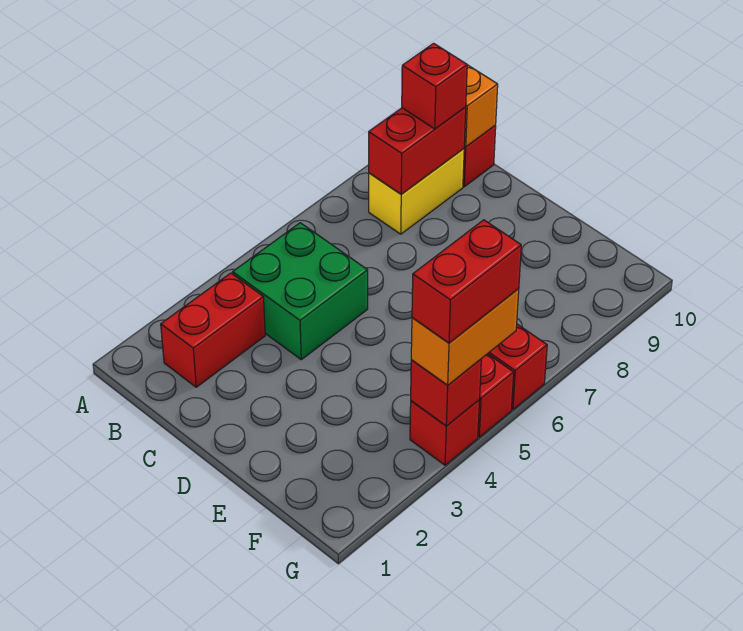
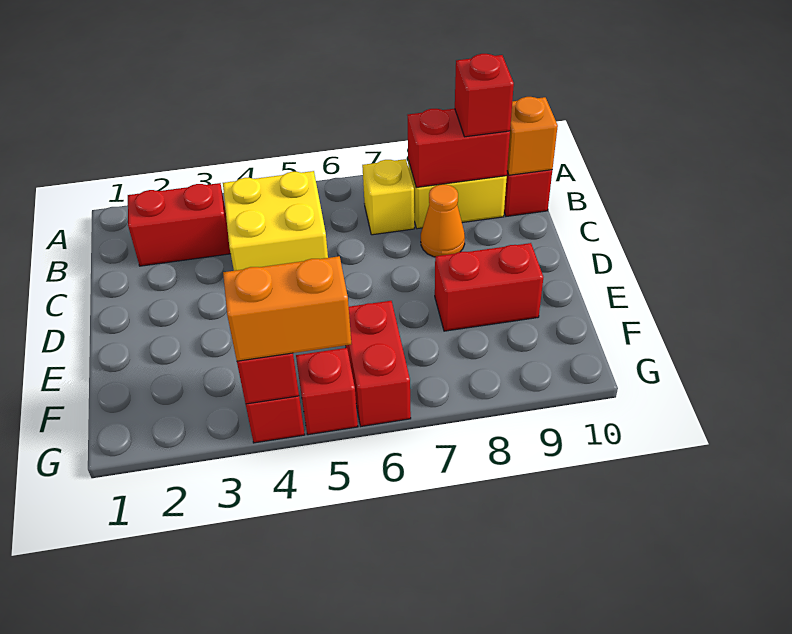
green brick B4:C5 level 1 -> yellow brick B4:C5 level 1
none -> yellow brick B7 level 1
none -> orange cone C8 level 1
red brick G4:G5 level 4 -> red brick E8:E9 level 1

